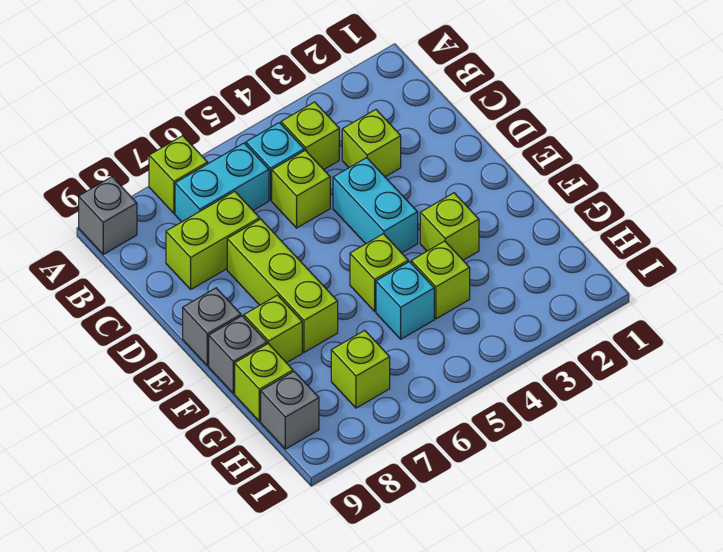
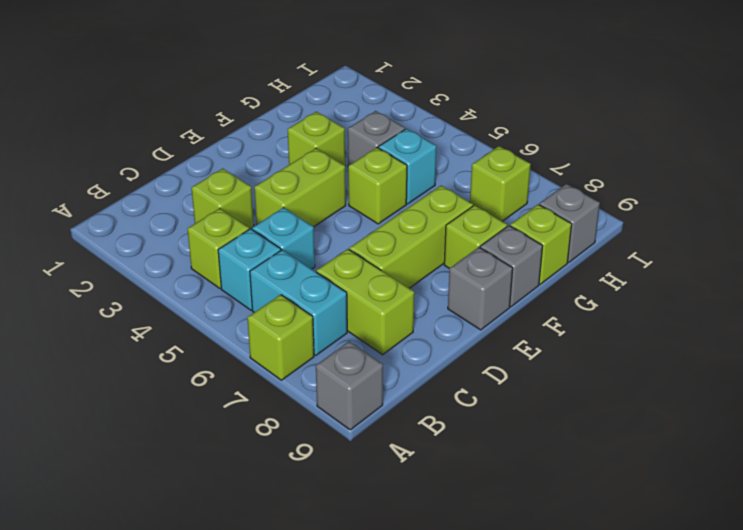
lime brick C5 level 1 -> cyan brick C5 level 1
cyan brick D4:E4 level 1 -> lime brick D4:E4 level 1
lime brick G4 level 1 -> grey brick G4 level 1

